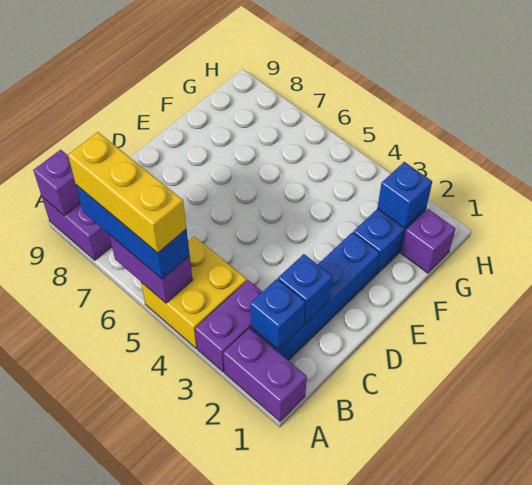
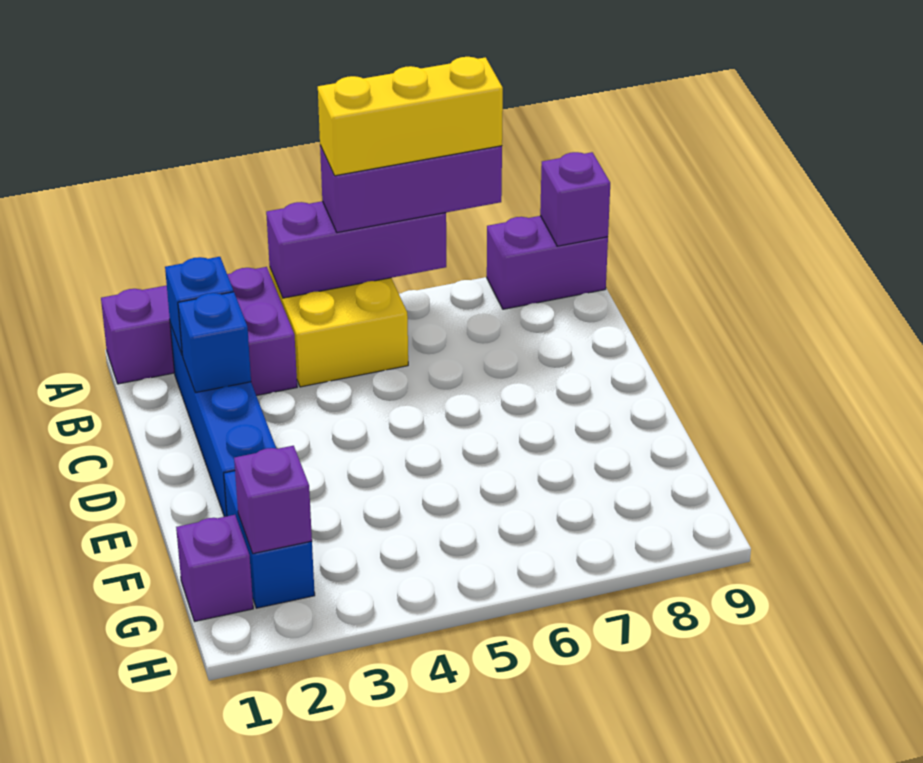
purple brick A5:A6 level 2 -> purple brick A4:A6 level 2
blue brick A5:A7 level 3 -> purple brick A5:A7 level 3
blue brick G2 level 2 -> purple brick G2 level 2

